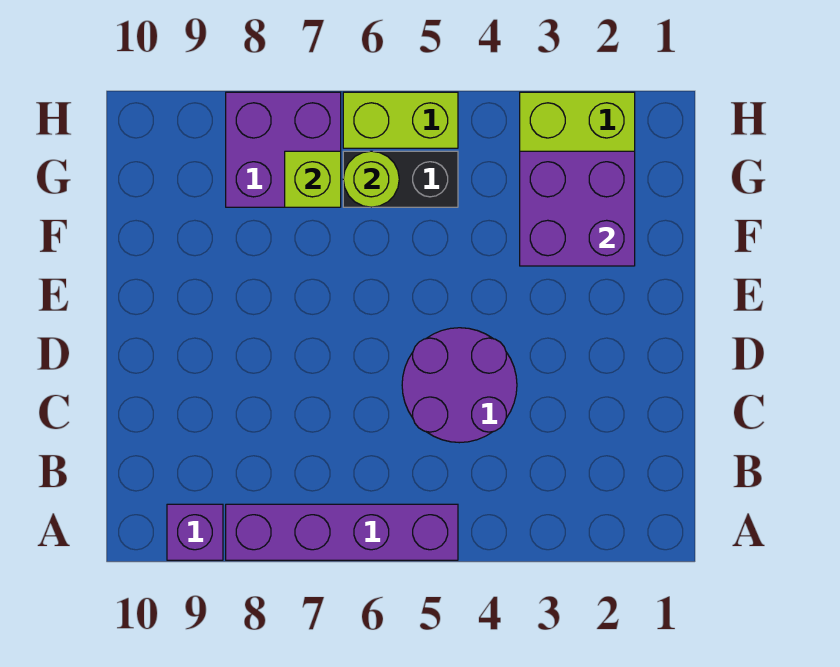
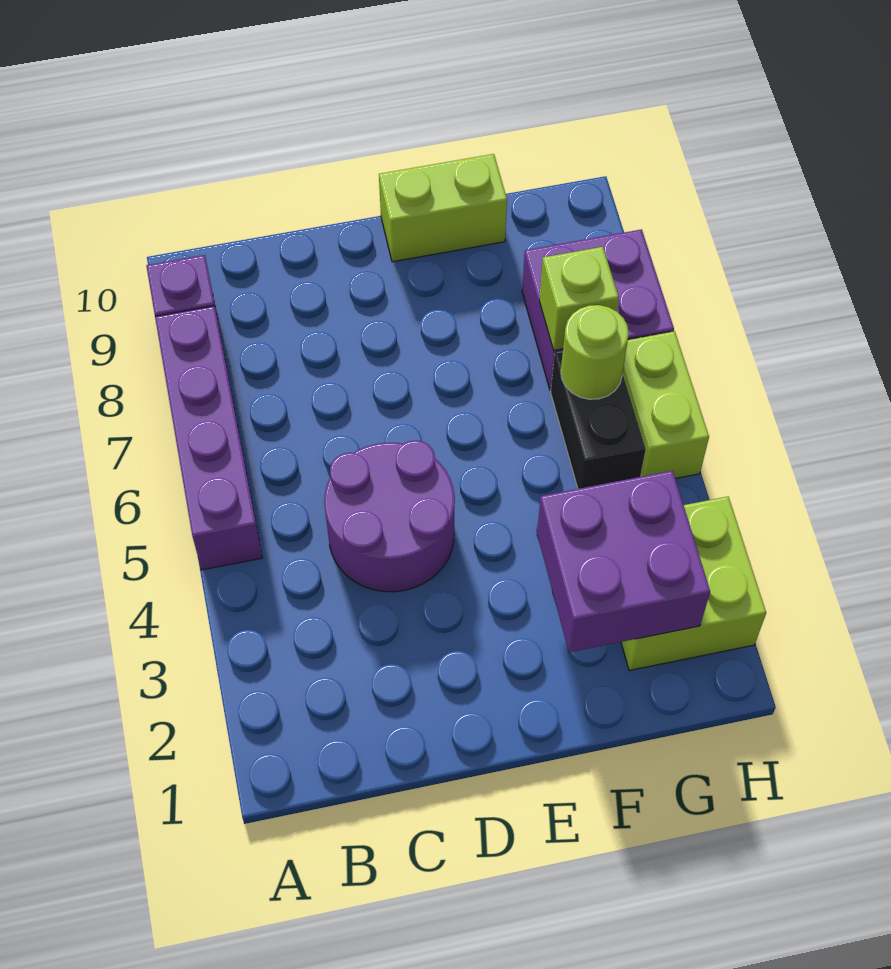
none -> lime brick E10:F10 level 1

